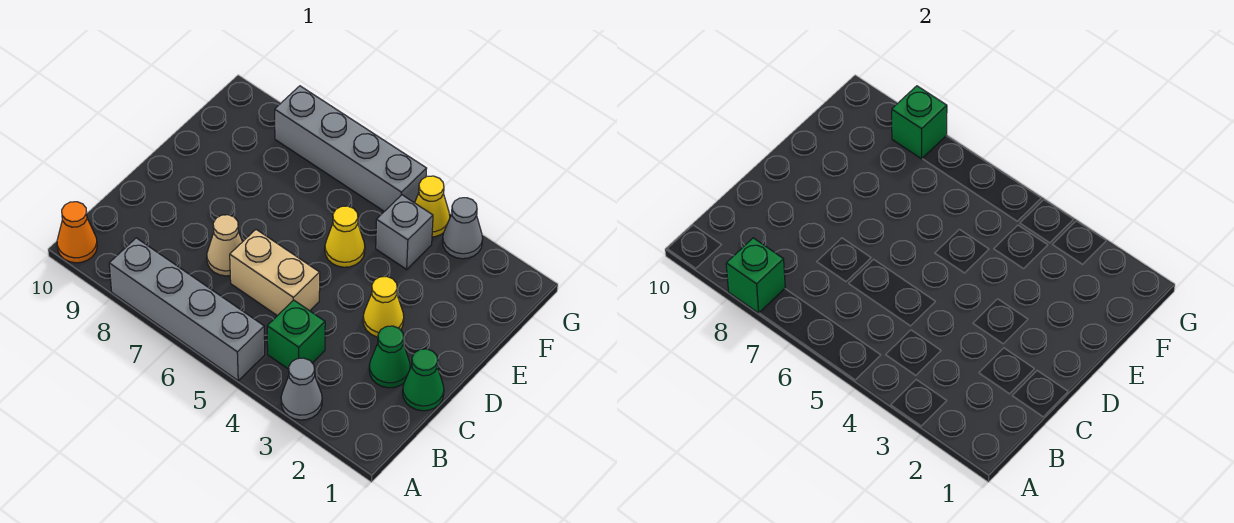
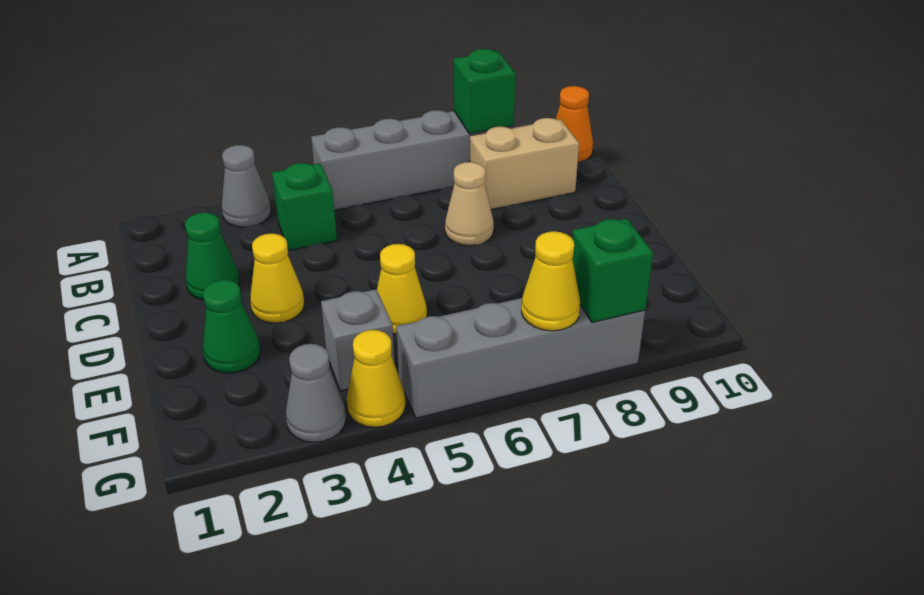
green cone C1 level 1 -> green cone E2 level 1
tan brick C5:C6 level 1 -> tan brick B8:B9 level 1
none -> yellow cone G7 level 2

